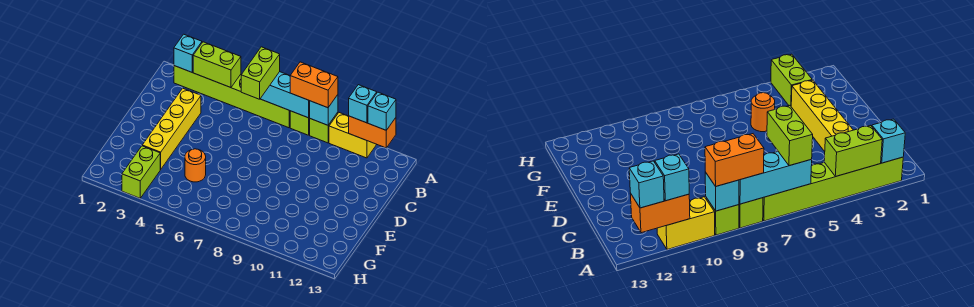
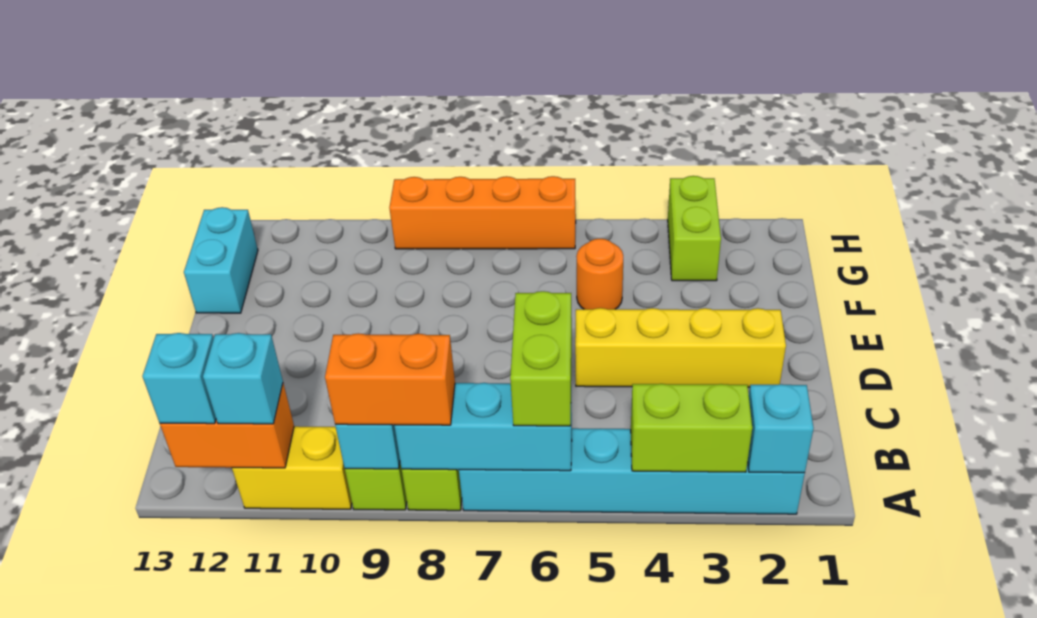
lime brick A2:A7 level 1 -> cyan brick A2:A7 level 1
yellow brick C3:F3 level 1 -> yellow brick D2:D5 level 1
none -> cyan brick F13:G13 level 1
none -> orange brick H6:H9 level 1

